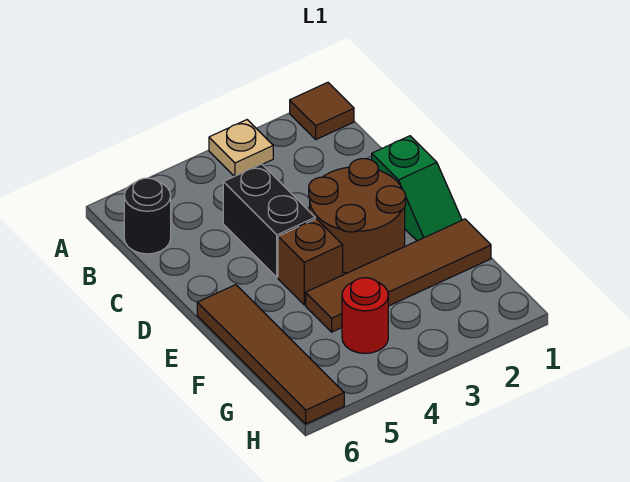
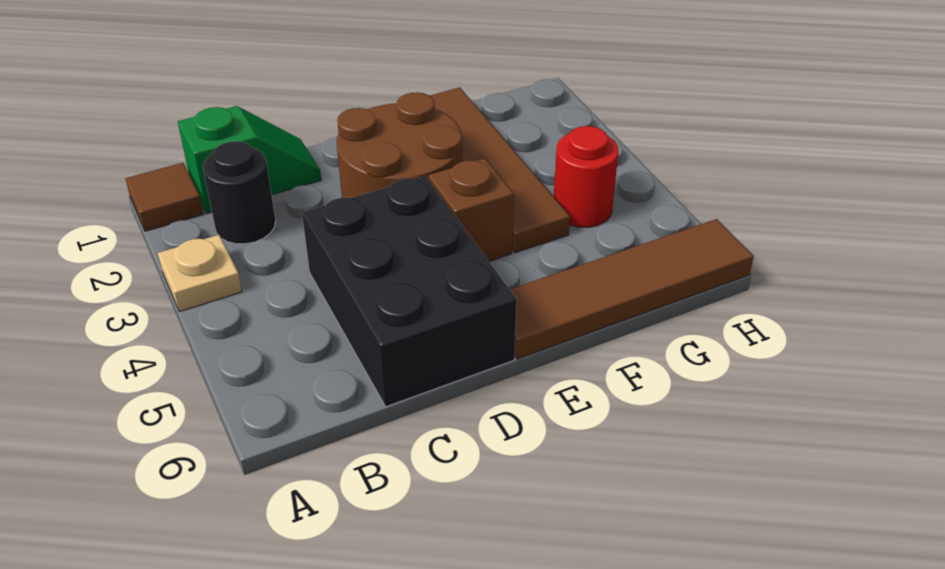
black round brick B6 level 1 -> black round brick B2 level 1
black brick C4:D4 level 1 -> black brick C4:D6 level 1
green slope D1:E1 level 1 top D -> green slope B1:C1 level 1 top B

